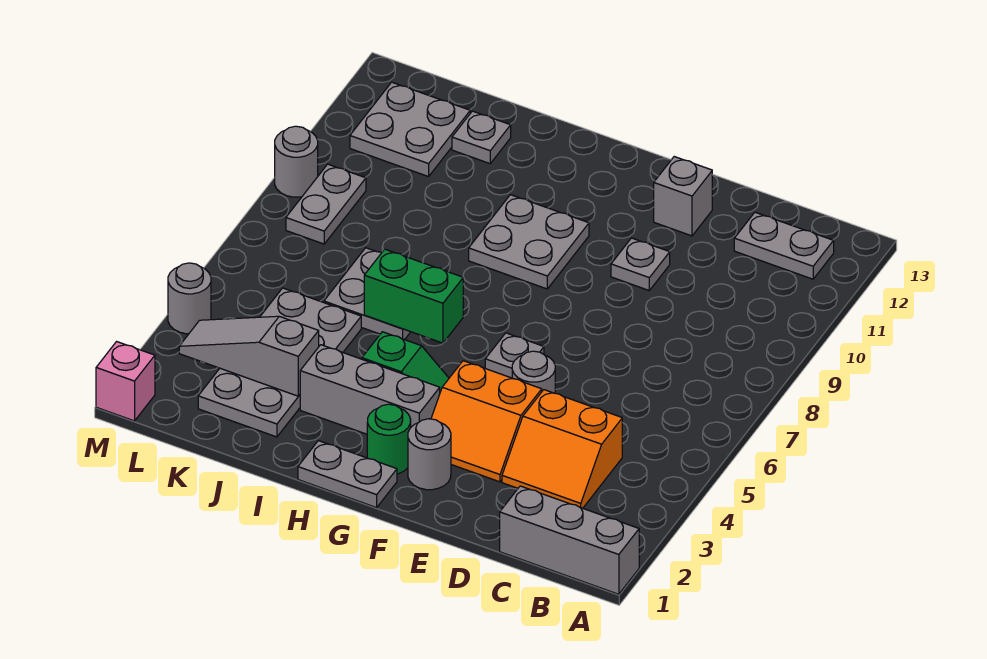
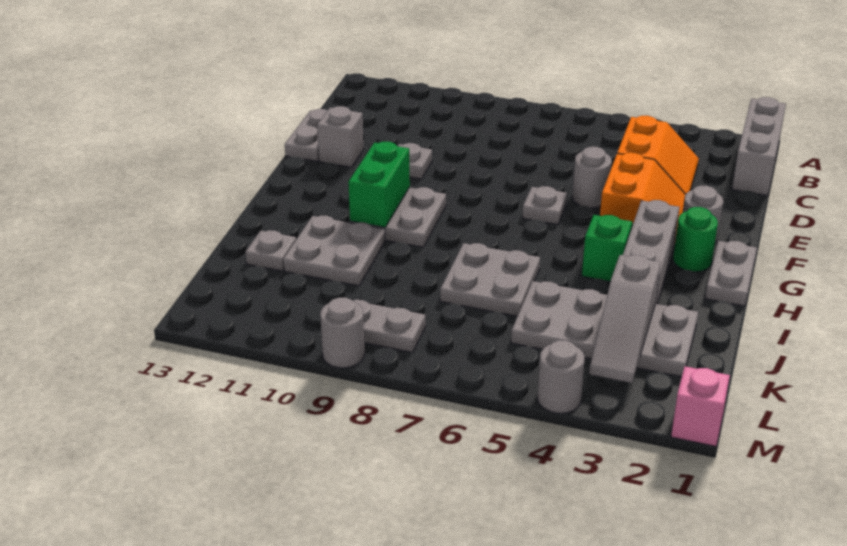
grey plate B12:C12 level 1 -> grey plate D13:E13 level 1
green brick H6:I6 level 2 -> green brick G10:H10 level 2
grey plate K11:L12 level 1 -> grey plate I10:J11 level 1

